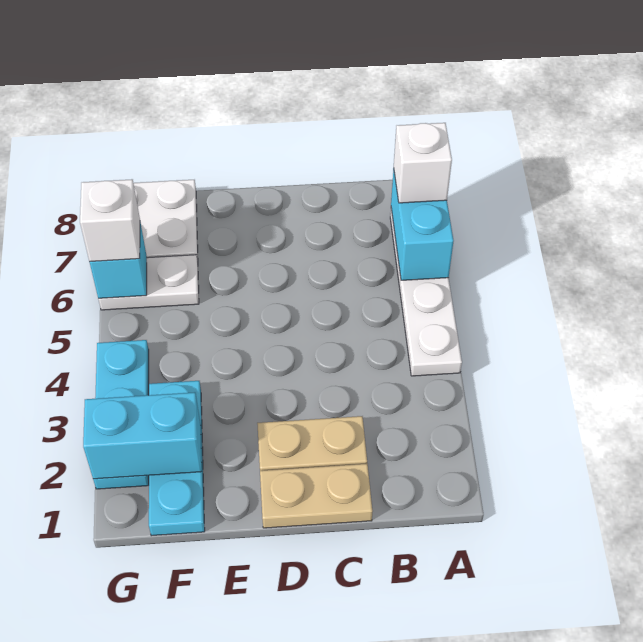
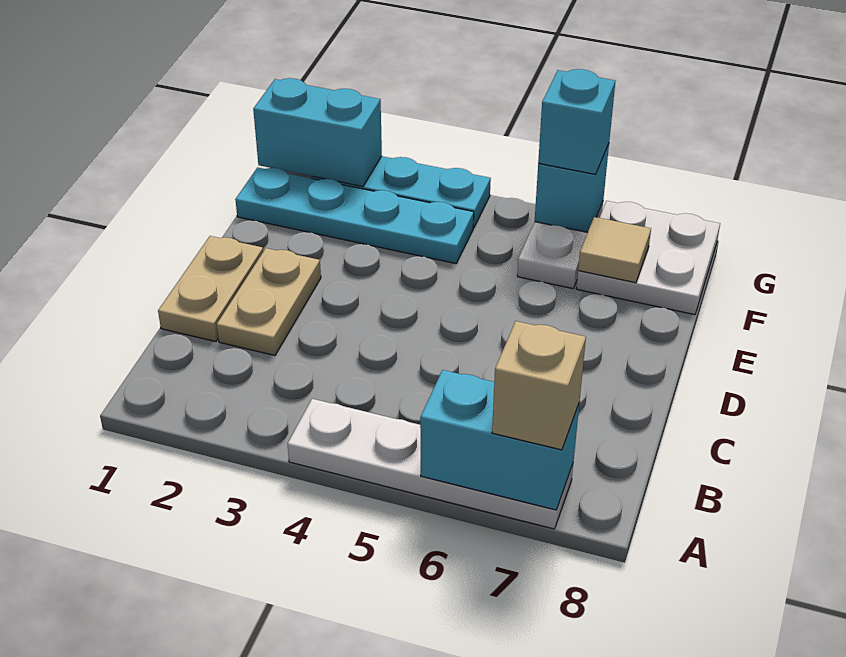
white brick A7 level 3 -> tan brick A7 level 3
cyan plate F1:F3 level 1 -> cyan plate F1:F4 level 1
cyan brick F2:G2 level 2 -> cyan brick G1:G2 level 2
none -> tan tile F7 level 2
white brick G6 level 3 -> cyan brick G6 level 3

